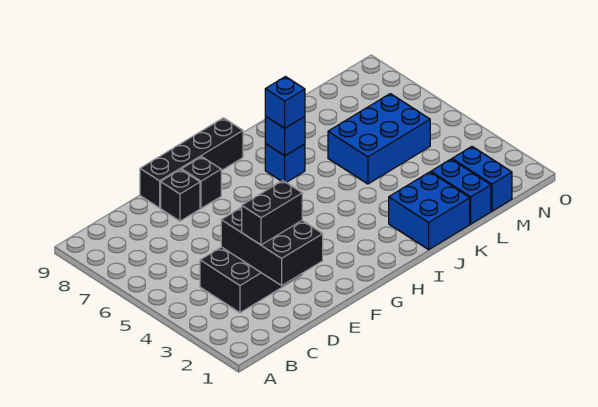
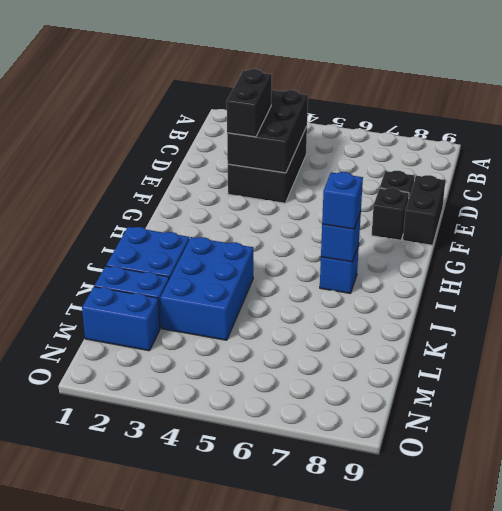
black brick D2:E4 level 2 -> black brick C3:E4 level 2
black brick E9:H9 level 1 -> black brick E9:F9 level 1
blue brick K5:M6 level 1 -> blue brick J3:L4 level 1

